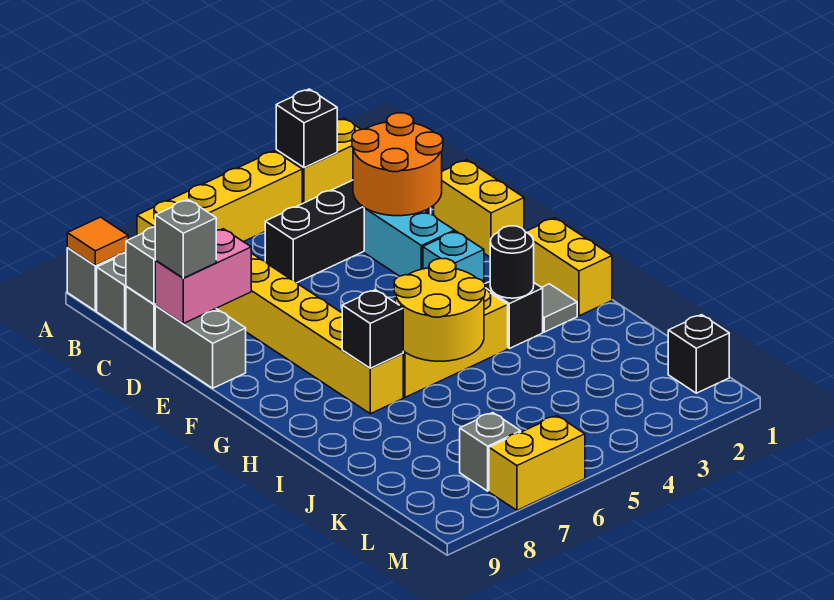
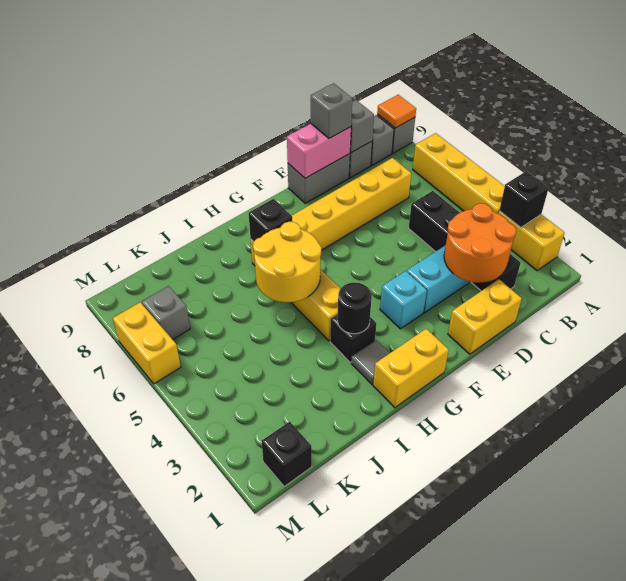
pink brick D8:D9 level 2 -> pink brick D9:E9 level 2

